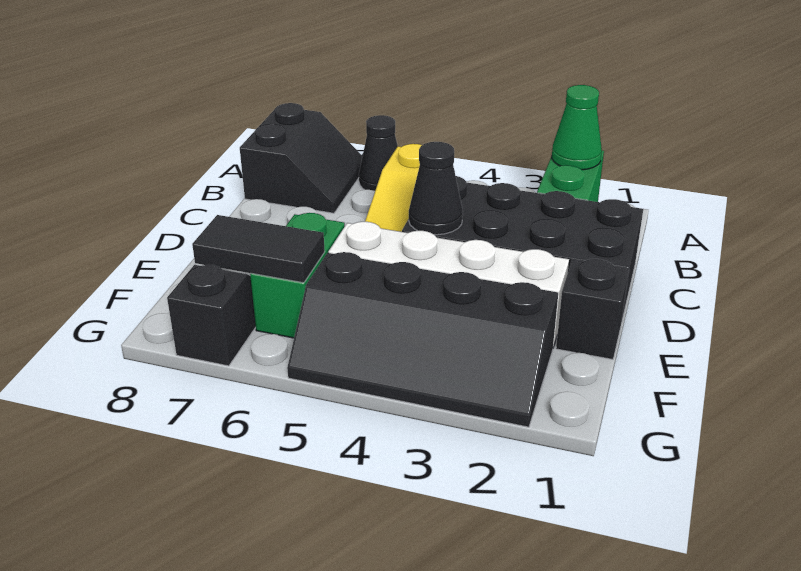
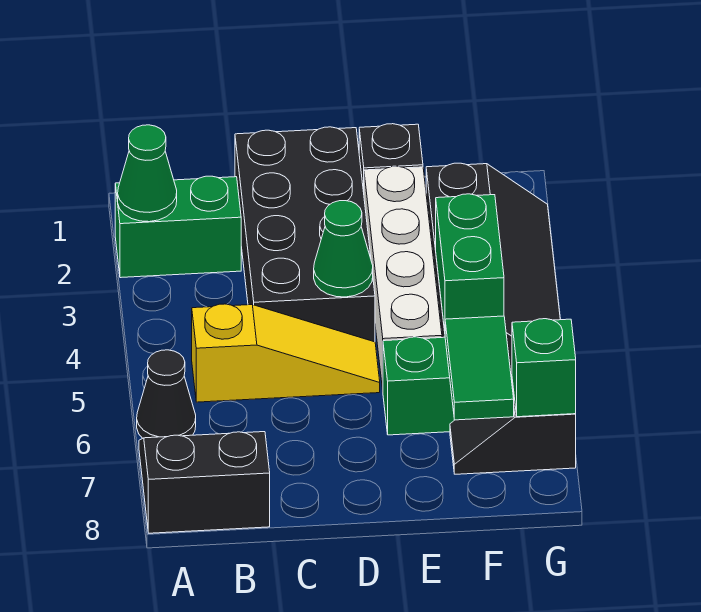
black cone D4 level 2 -> green cone D4 level 2
none -> green brick F4:F5 level 2
black tile F6:F7 level 2 -> green tile F6:F7 level 2
none -> green brick G7 level 2

